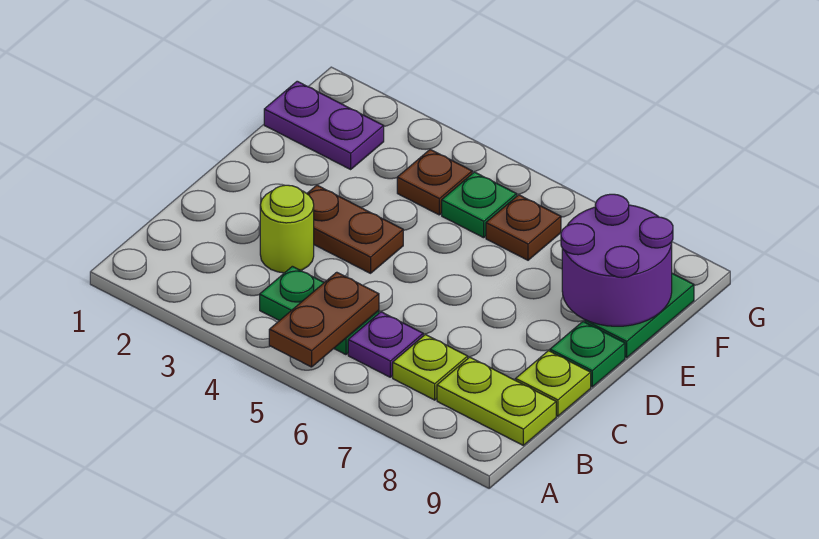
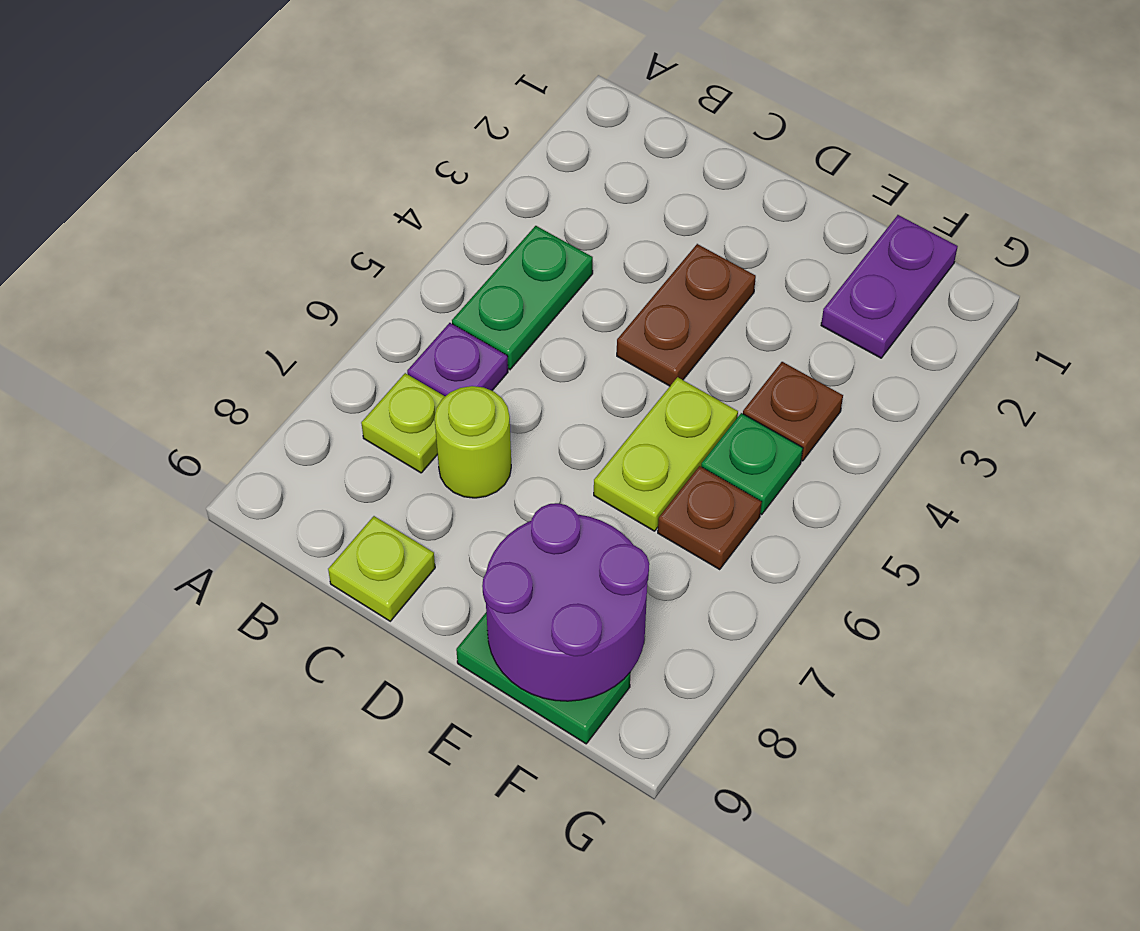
brown plate A5:B5 level 2 -> none
lime plate B8:B9 level 1 -> lime plate E5:E6 level 1
lime round brick C3 level 1 -> lime round brick C7 level 1
green plate D9 level 1 -> none

